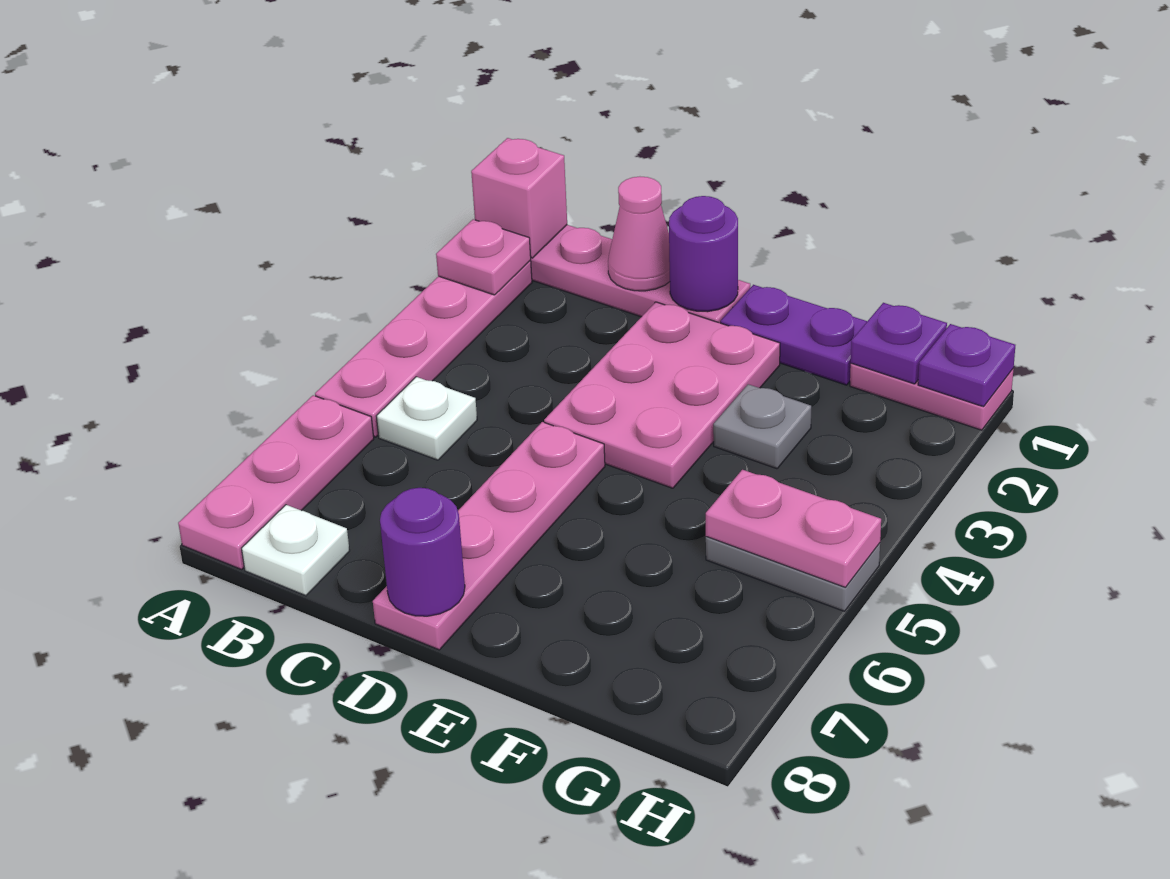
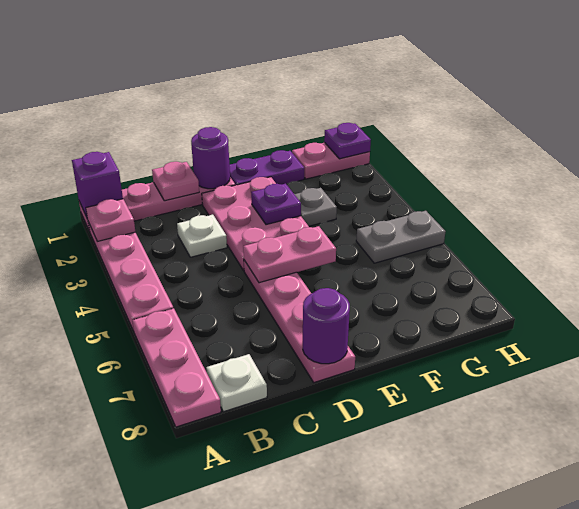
pink brick A1 level 2 -> purple brick A1 level 2
white plate B5 level 1 -> white plate C3 level 1
pink cone C1 level 2 -> pink plate C1 level 2
purple plate G1 level 2 -> purple plate E3 level 2
pink plate G5:H5 level 2 -> pink plate D5:E5 level 2

